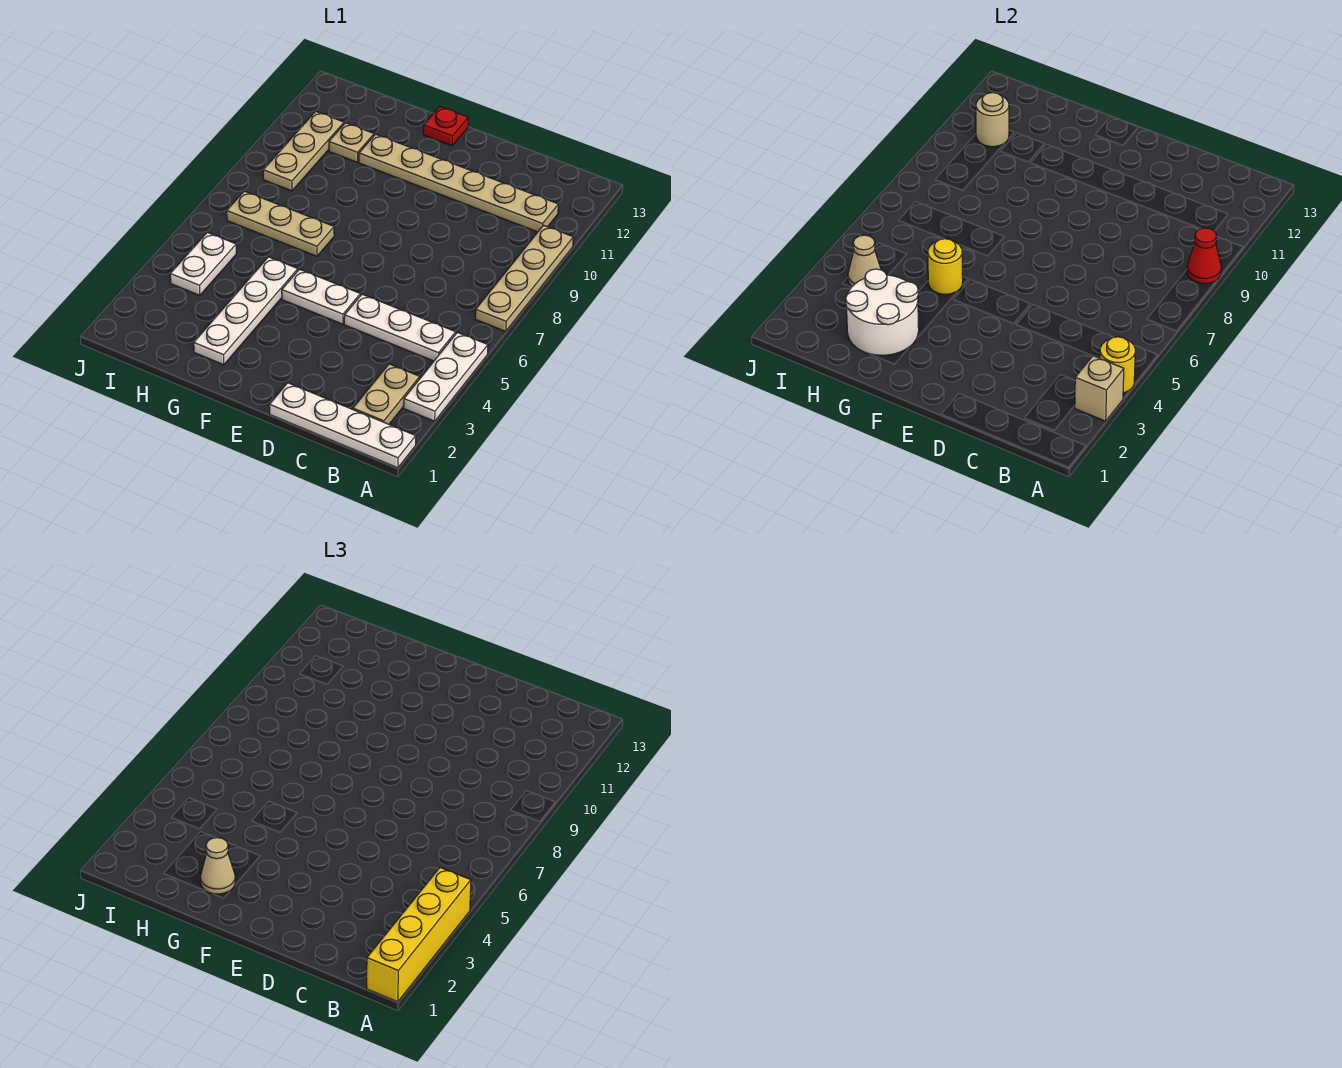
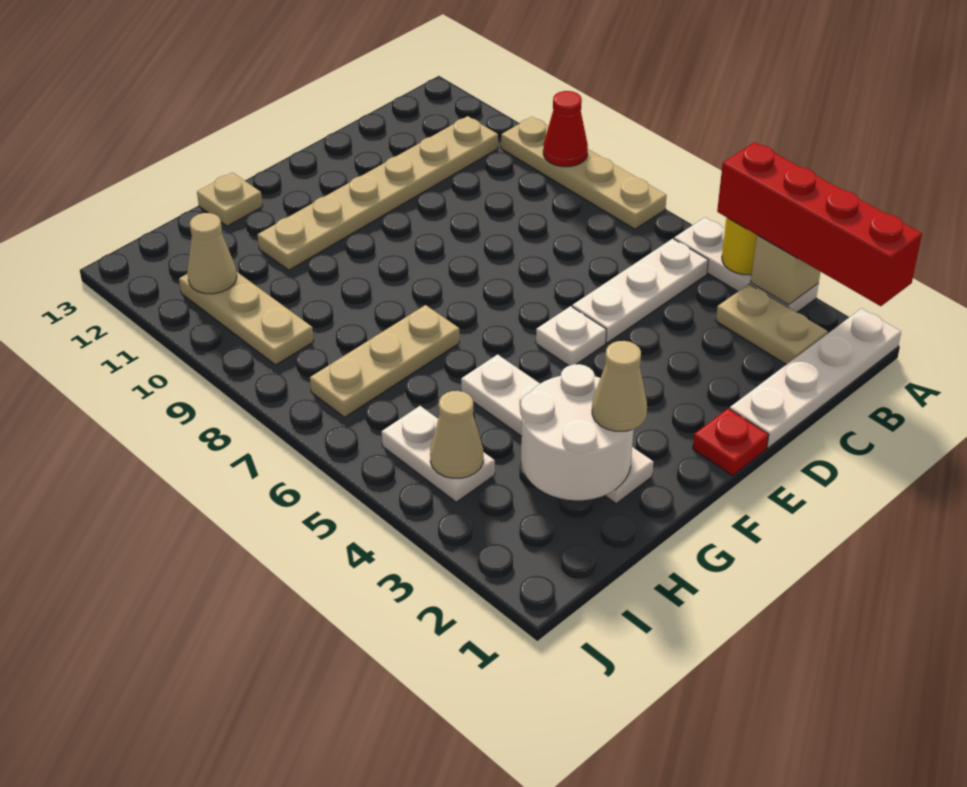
yellow brick A1:A4 level 3 -> red brick A1:A4 level 3
white plate E5:F5 level 1 -> white plate E5 level 1
red plate F13 level 1 -> red plate E1 level 1
yellow round brick G5 level 2 -> none
tan plate H11 level 1 -> tan plate G13 level 1
tan round brick I11 level 2 -> tan cone I11 level 2

